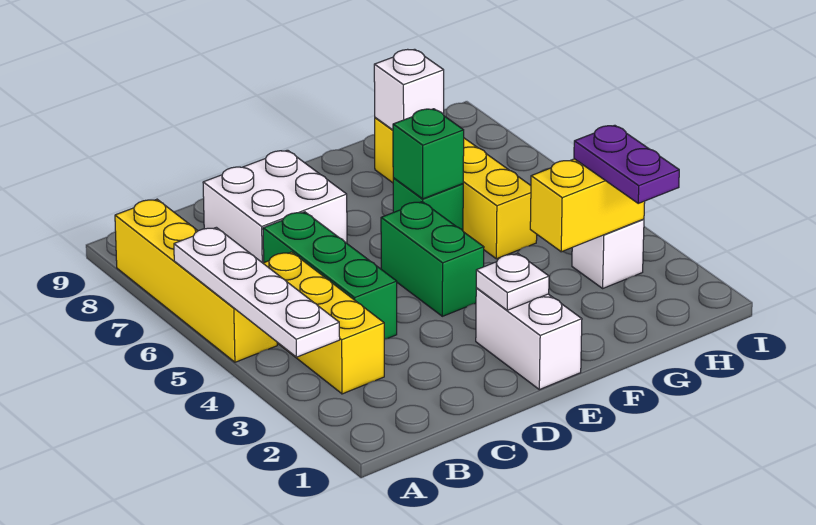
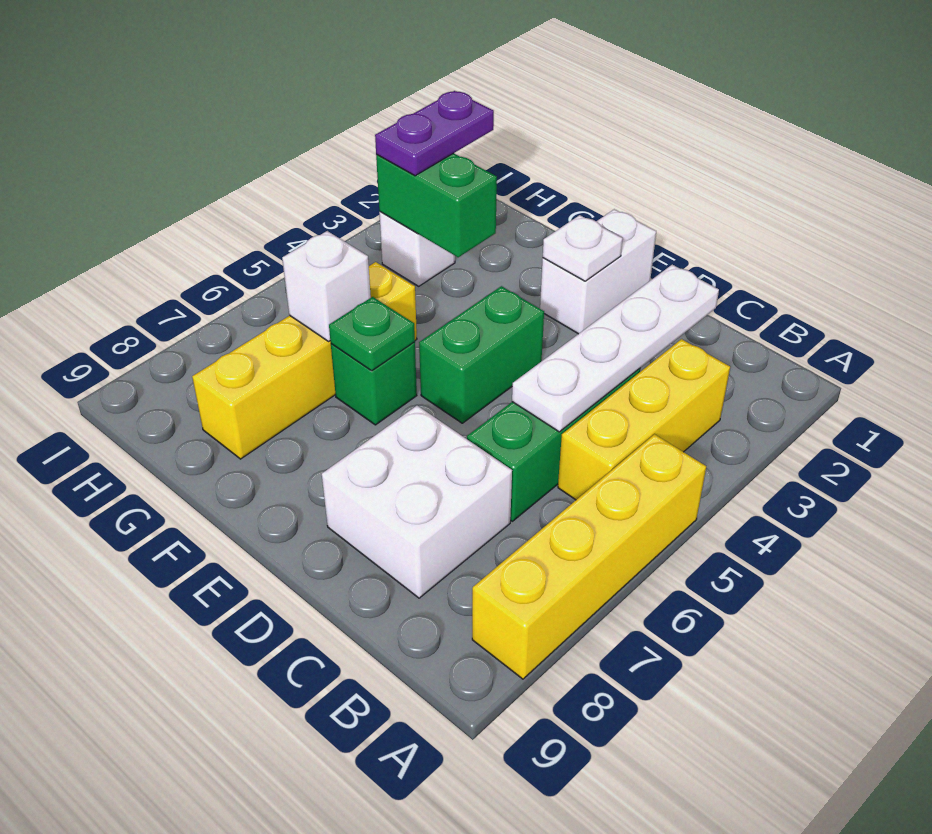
white plate A3:A6 level 2 -> white plate C2:C5 level 2
green brick F6 level 2 -> green plate F6 level 2
yellow brick G3:H3 level 2 -> green brick G3:H3 level 2
white brick G8 level 2 -> white brick G6 level 2

